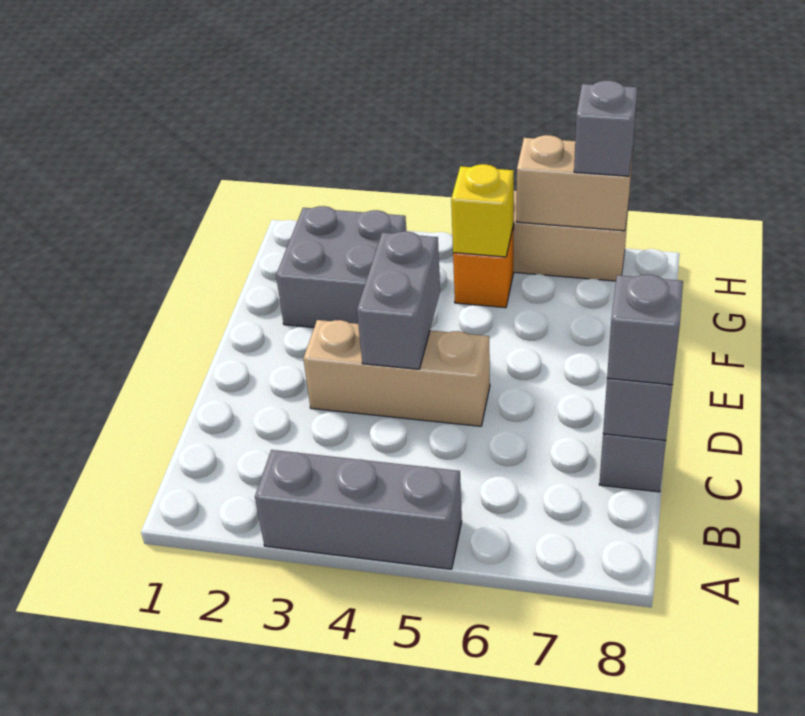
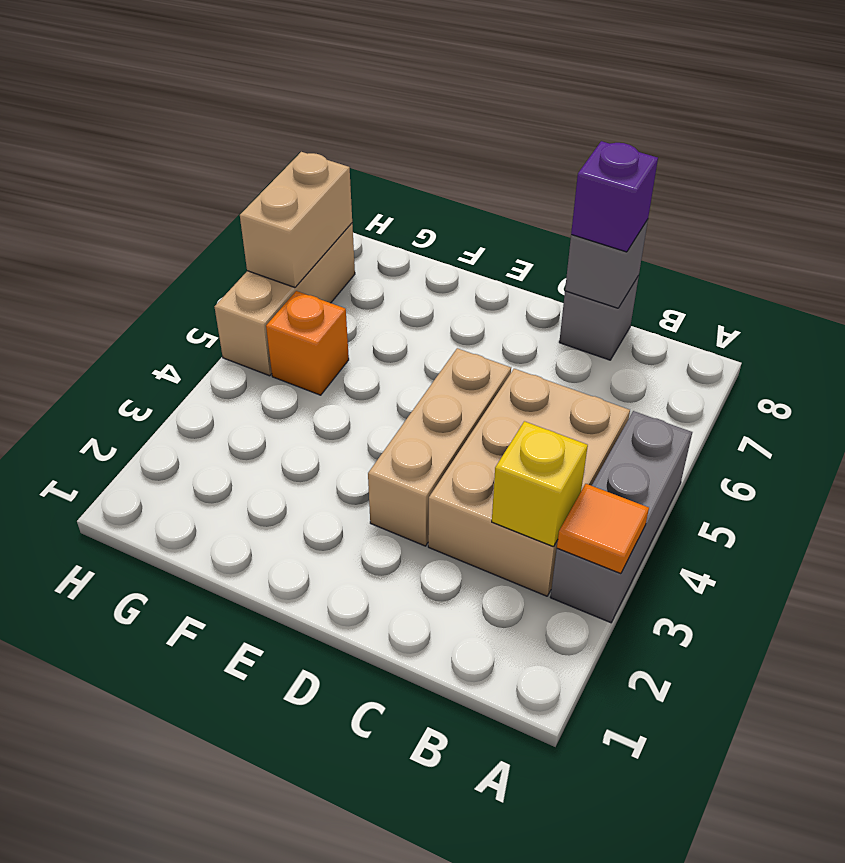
none -> orange tile A3 level 2
none -> tan brick B3:C5 level 1
grey brick C8 level 3 -> purple brick C8 level 3
grey brick D4:E4 level 2 -> none
grey brick F2:G3 level 1 -> none
yellow brick G5 level 2 -> yellow brick B3 level 2
grey brick H7 level 3 -> none

